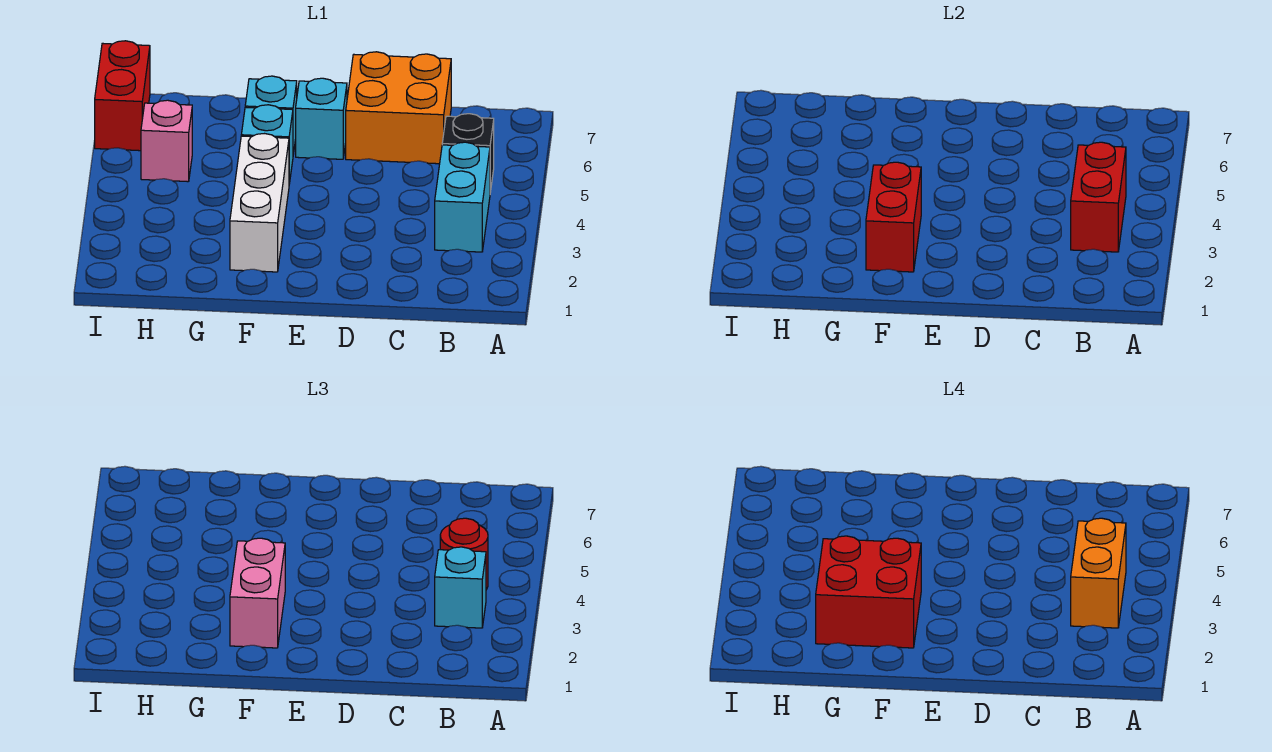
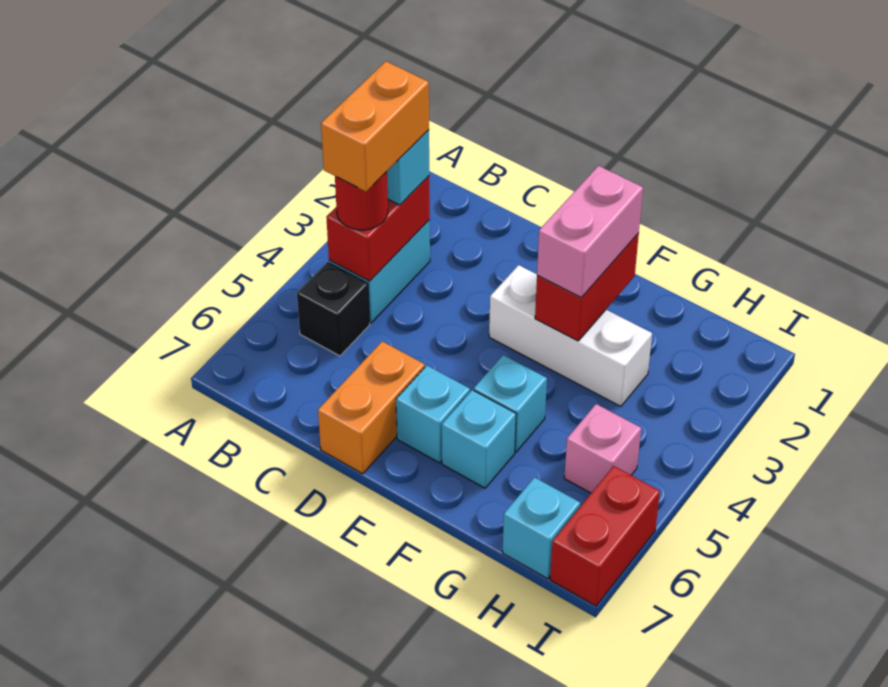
orange brick C6:D7 level 1 -> orange brick D6:D7 level 1
white brick F2:F4 level 1 -> white brick E3:G3 level 1
red brick F2:G3 level 4 -> none
none -> cyan brick H7 level 1

